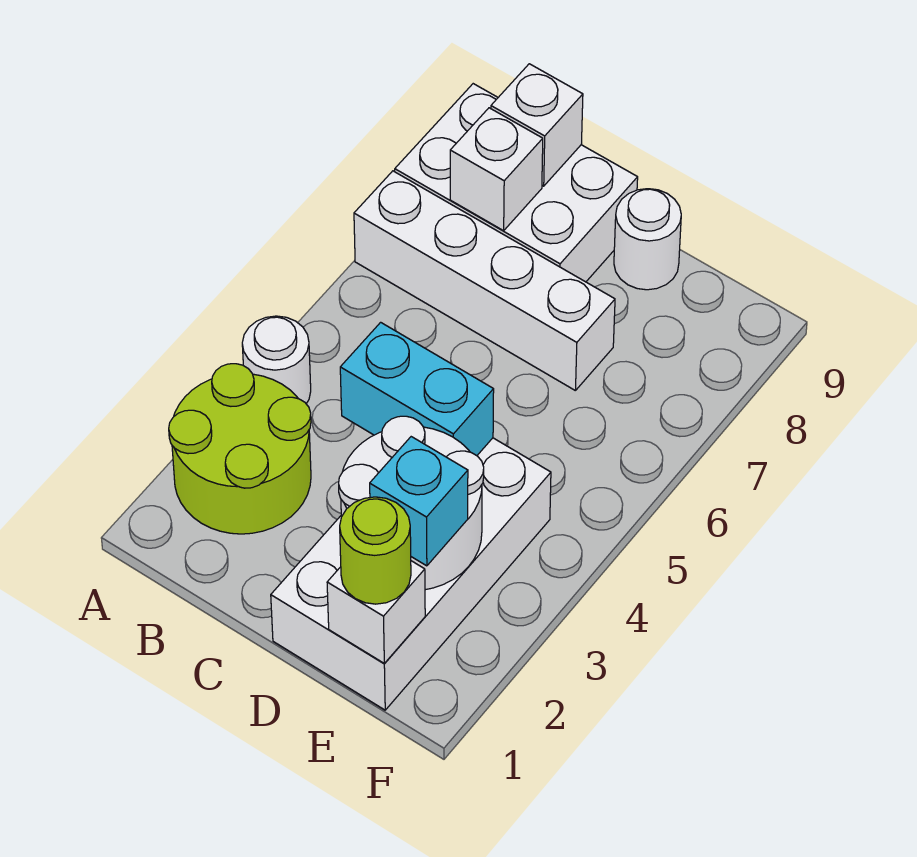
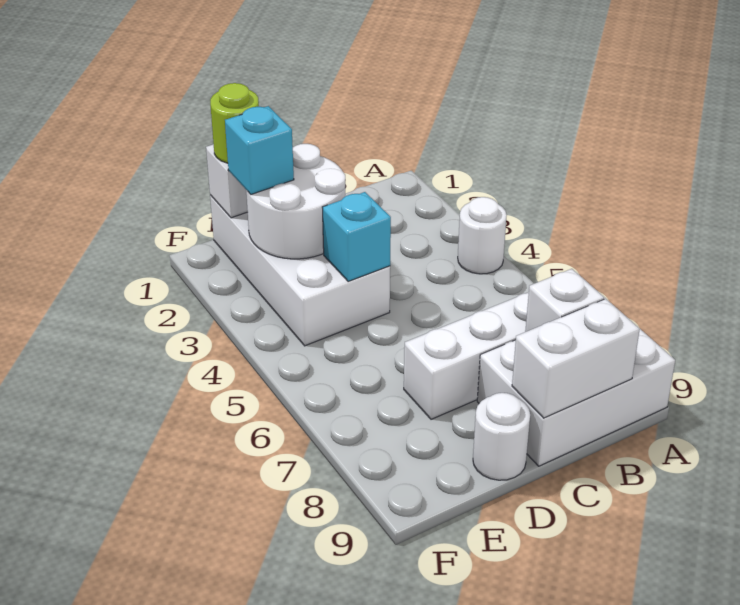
lime round brick A2:B3 level 1 -> none
white brick B9 level 2 -> white brick B9:C9 level 2
cyan brick C4:D4 level 2 -> cyan brick D4 level 2

